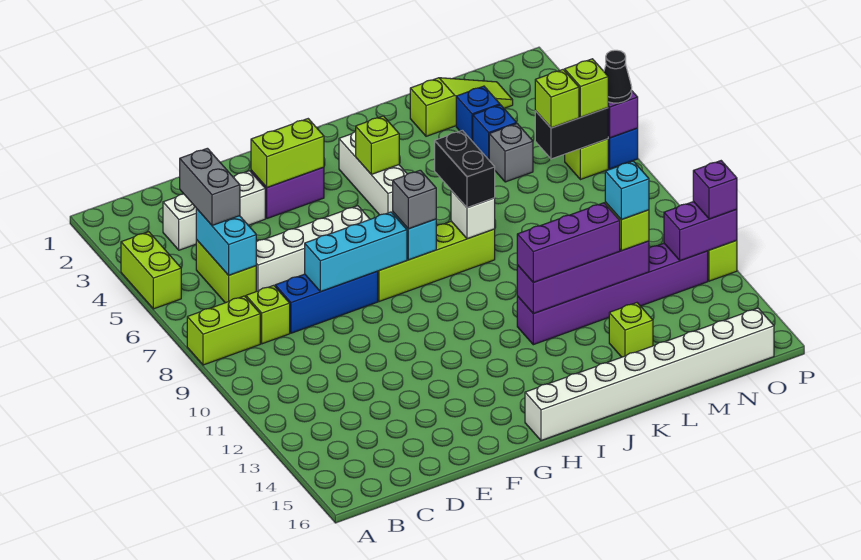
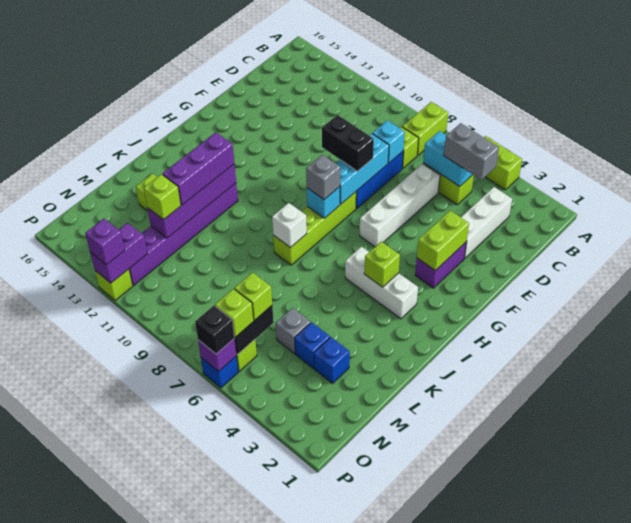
white brick H16:O16 level 1 -> none
black brick J7:J8 level 3 -> black brick F8:F9 level 3
lime slope L2:N2 level 1 top L -> none
cyan brick M12 level 4 -> cyan brick D8 level 2
black cone P6 level 3 -> black brick P6 level 3

